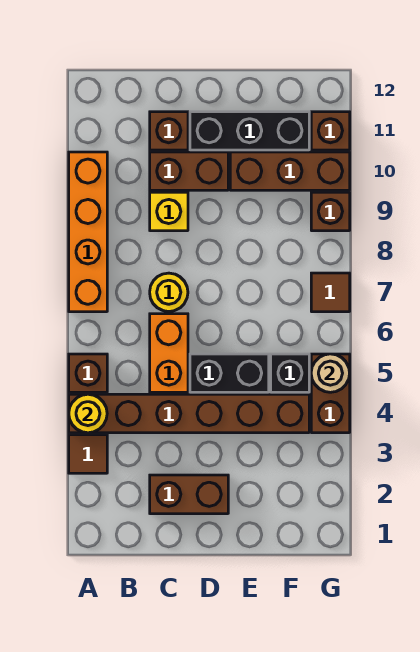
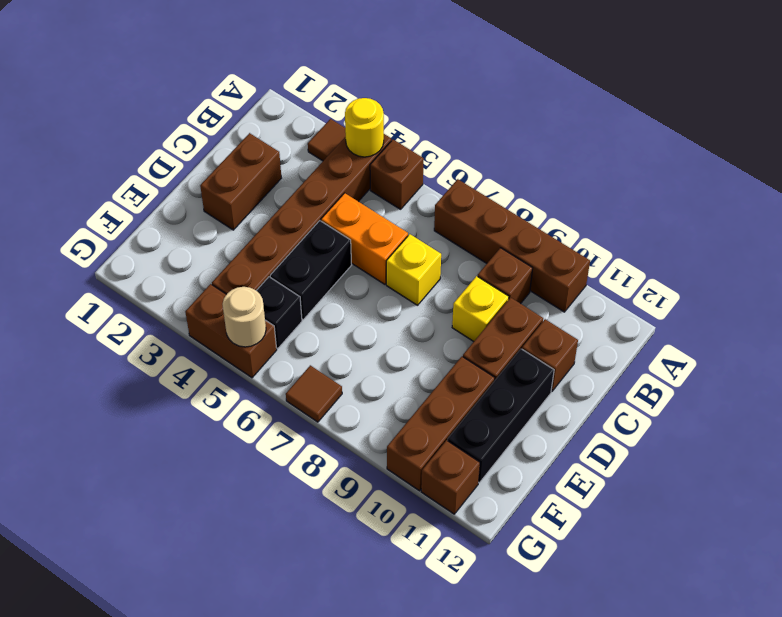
orange brick A7:A10 level 1 -> brown brick A7:A10 level 1
yellow round brick C7 level 1 -> yellow brick C7 level 1
brown brick G9 level 1 -> brown brick B9 level 1

